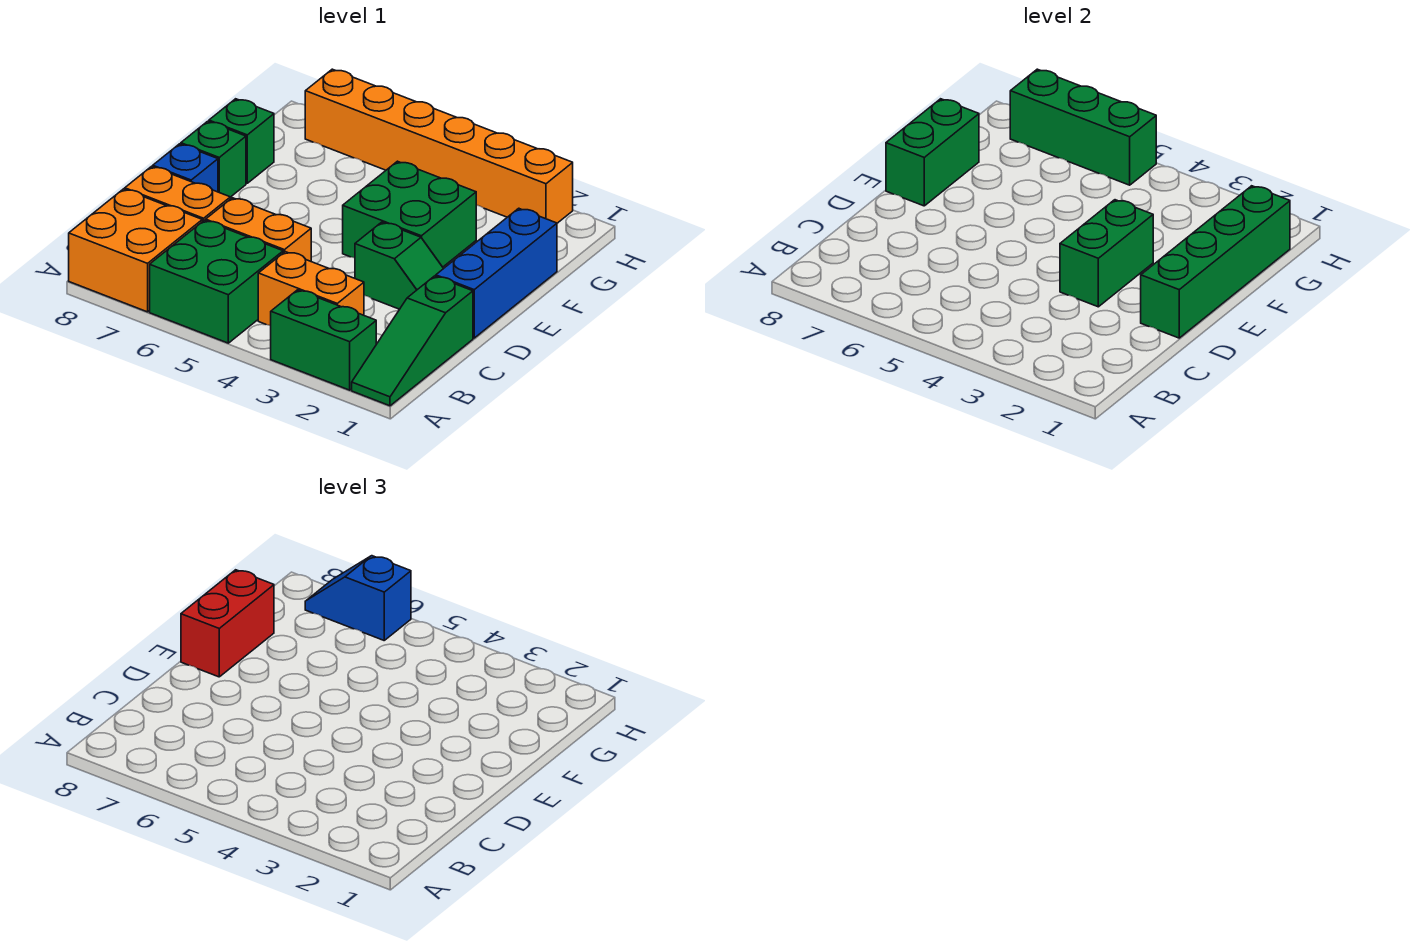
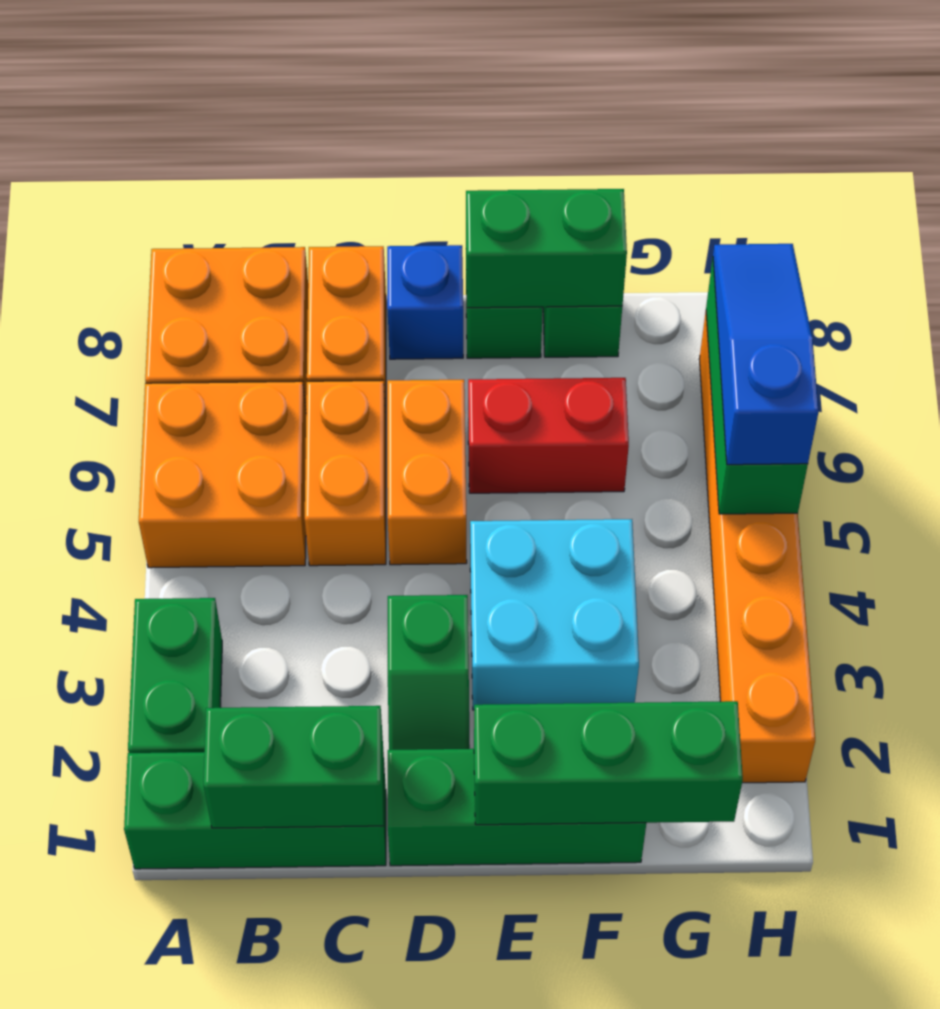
green slope A1:C1 level 1 top C -> green brick A1:C1 level 1
green brick A5:B6 level 1 -> orange brick A5:B6 level 1
orange brick B3:B4 level 1 -> orange brick D5:D6 level 1
blue brick D1:F1 level 1 -> green brick D1:F1 level 1
green brick D1:G1 level 2 -> green brick E1:G1 level 2
green brick D3:E3 level 2 -> green brick B1:C1 level 2
green brick E3:F4 level 1 -> cyan brick E3:F4 level 1
red brick E8:F8 level 3 -> red brick E6:F6 level 1
blue slope H6:H7 level 3 top 6 -> blue slope H5:H7 level 3 top 5

